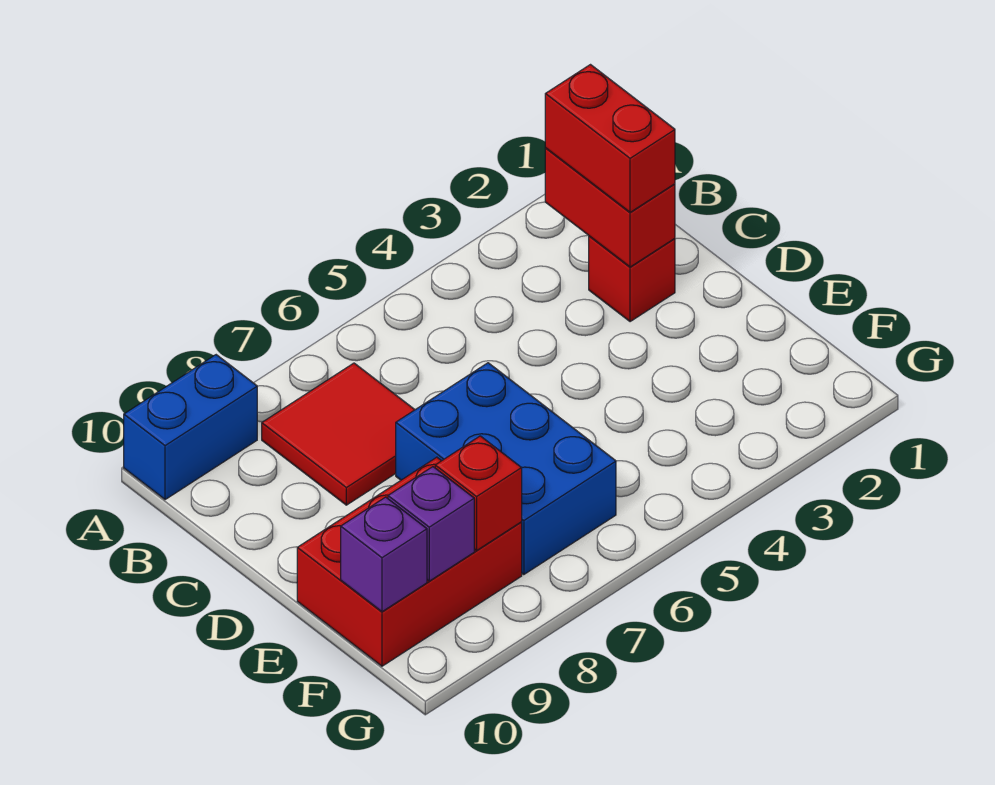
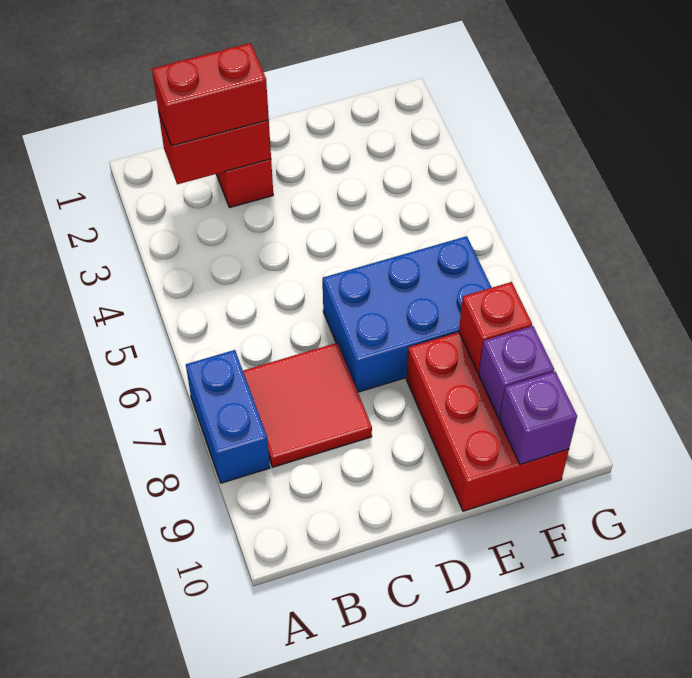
blue brick A9:A10 level 1 -> blue brick A7:A8 level 1

